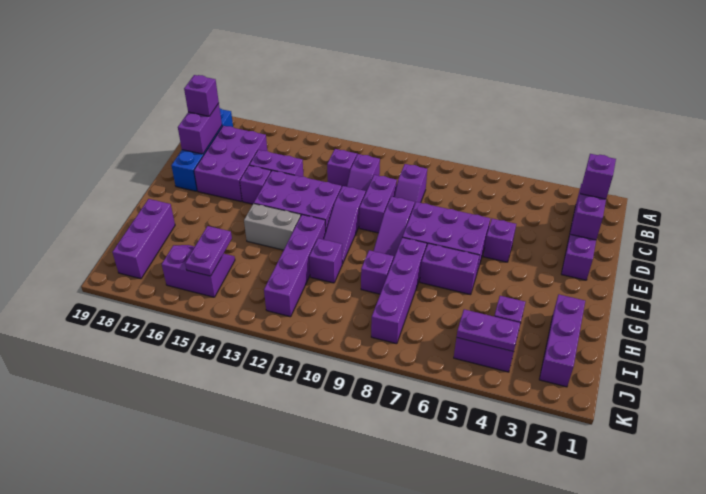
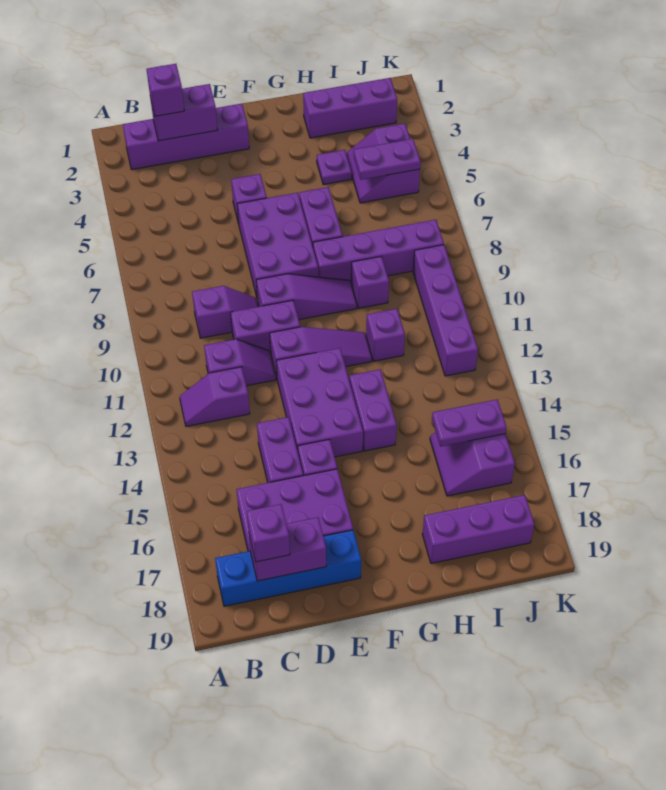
purple brick G12:J12 level 1 -> purple brick J9:J12 level 1
grey brick G13:G14 level 1 -> purple brick G13:G14 level 1
purple plate J4:J5 level 2 -> purple plate I5:J5 level 2

